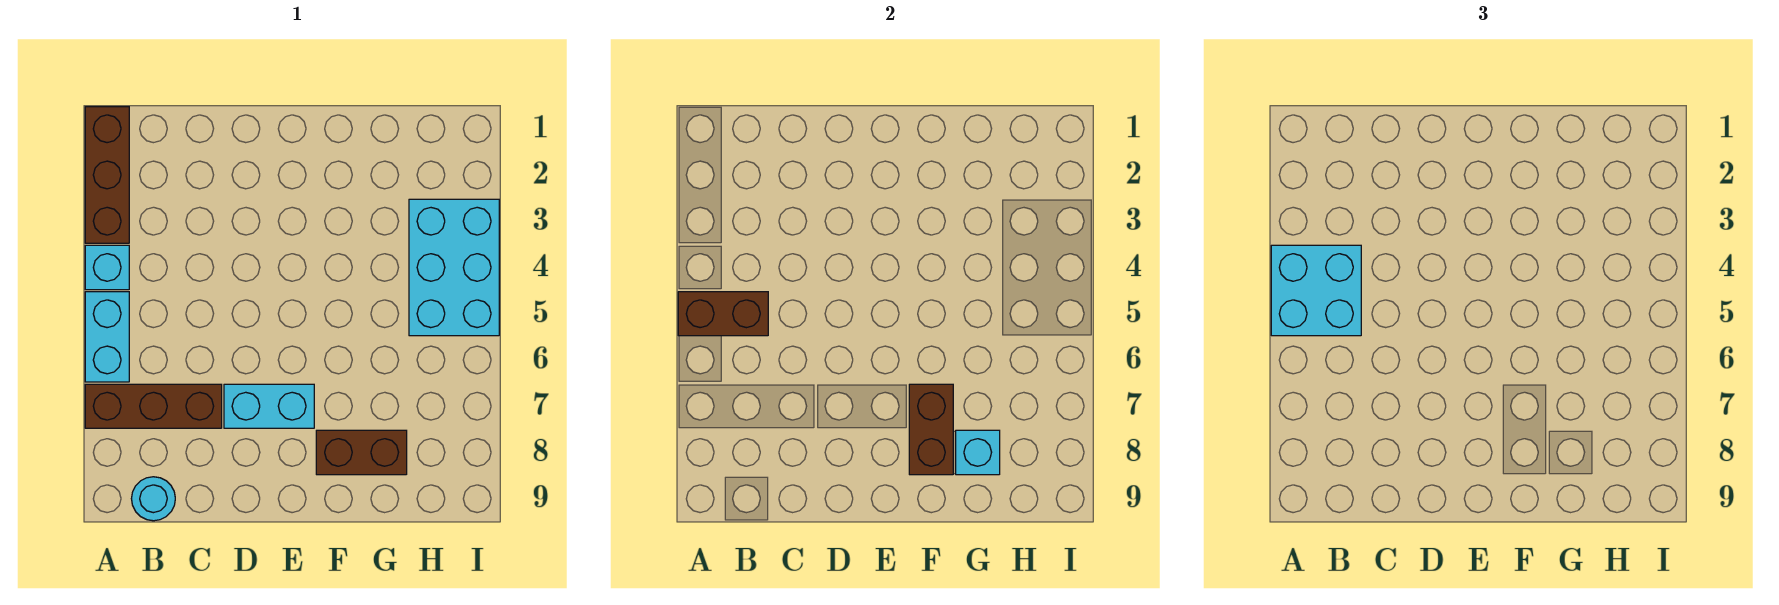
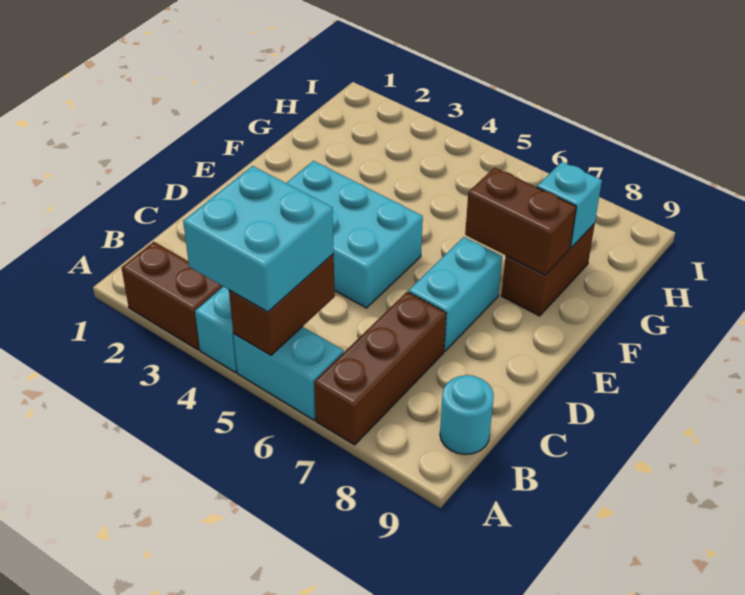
brown brick A1:A3 level 1 -> brown brick A2:A3 level 1
cyan brick H3:I5 level 1 -> cyan brick D3:E5 level 1

